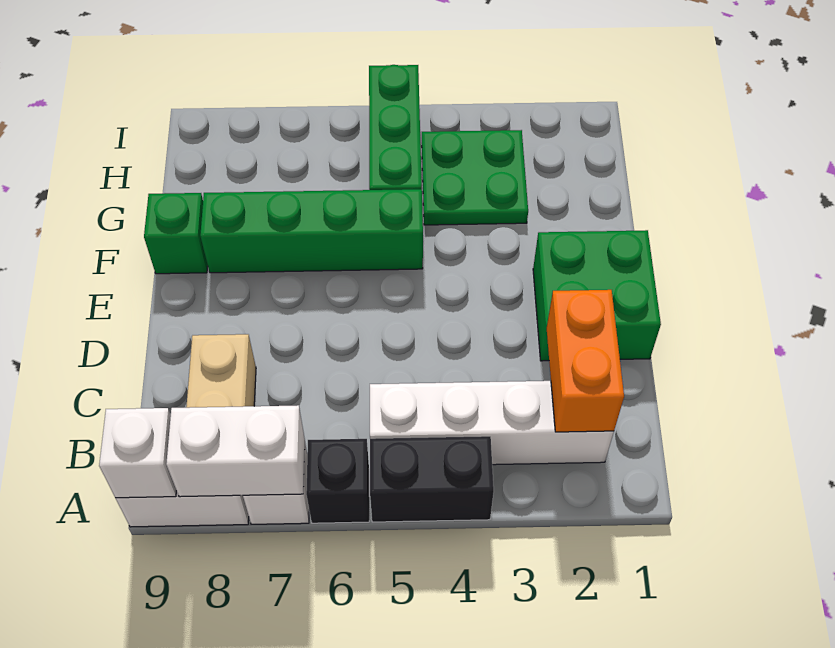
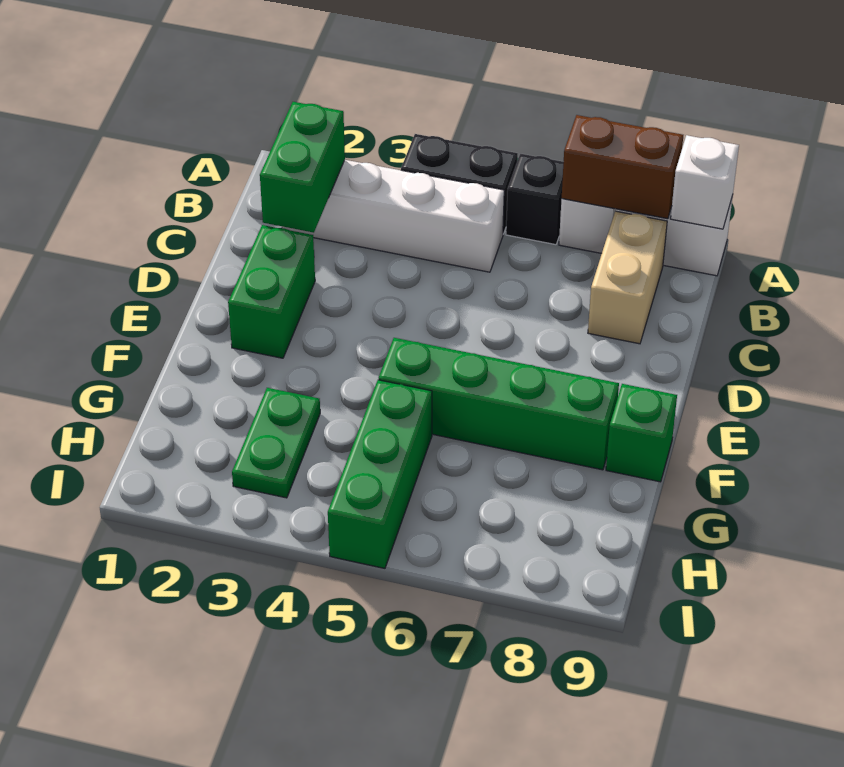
white brick A7:A8 level 2 -> brown brick A7:A8 level 2
orange brick B2:C2 level 2 -> green brick B2:C2 level 2
green brick D1:E2 level 1 -> green brick D2:E2 level 1
green plate G3:H4 level 1 -> green plate G3:H3 level 1

